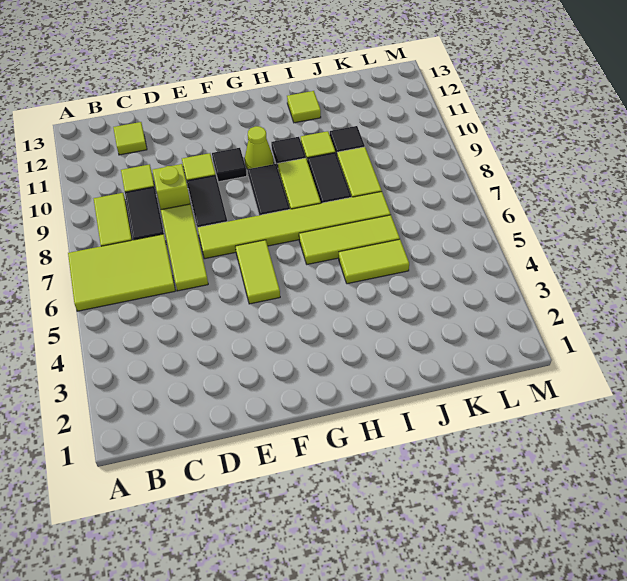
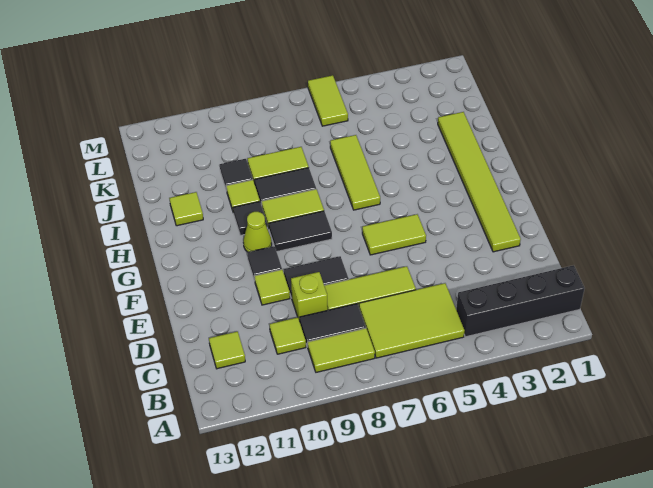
lime tile A6:C7 level 1 -> lime tile B5:C7 level 1
none -> black brick B1:B4 level 1
lime tile E7:J7 level 1 -> lime tile E2:J2 level 1
lime tile I5:J5 level 1 -> lime tile L6:M6 level 1

